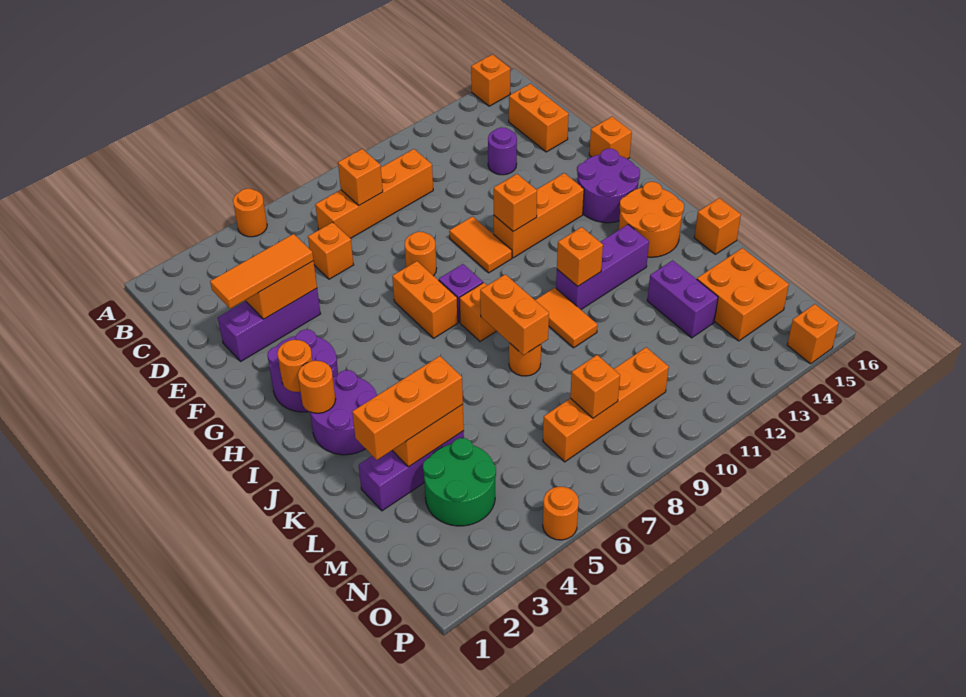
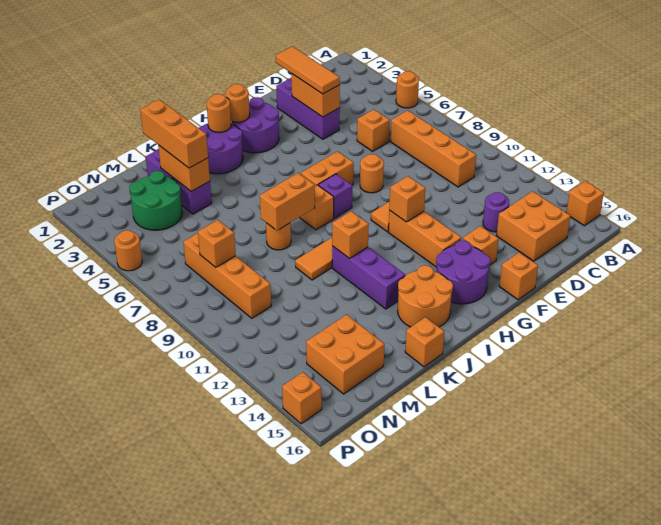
orange brick C8 level 2 -> orange brick F14 level 1
orange brick C15:D15 level 1 -> orange brick C14:D15 level 1
purple brick L13:M13 level 1 -> none

